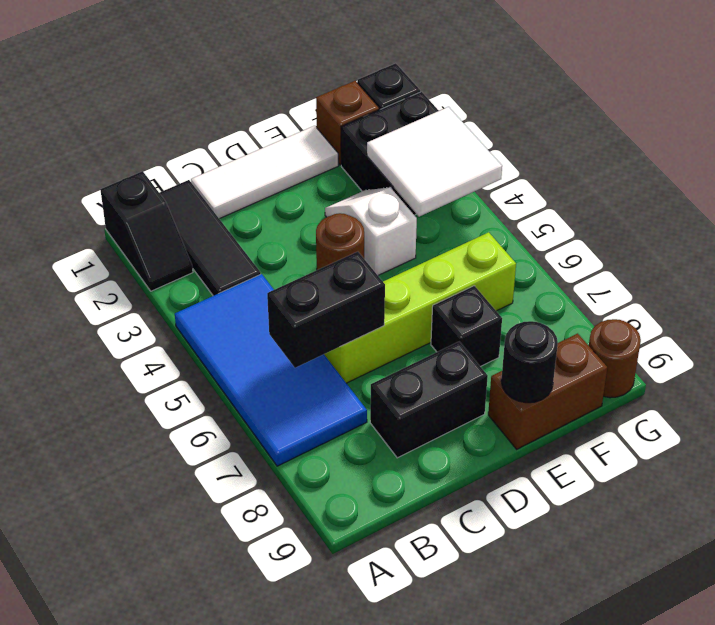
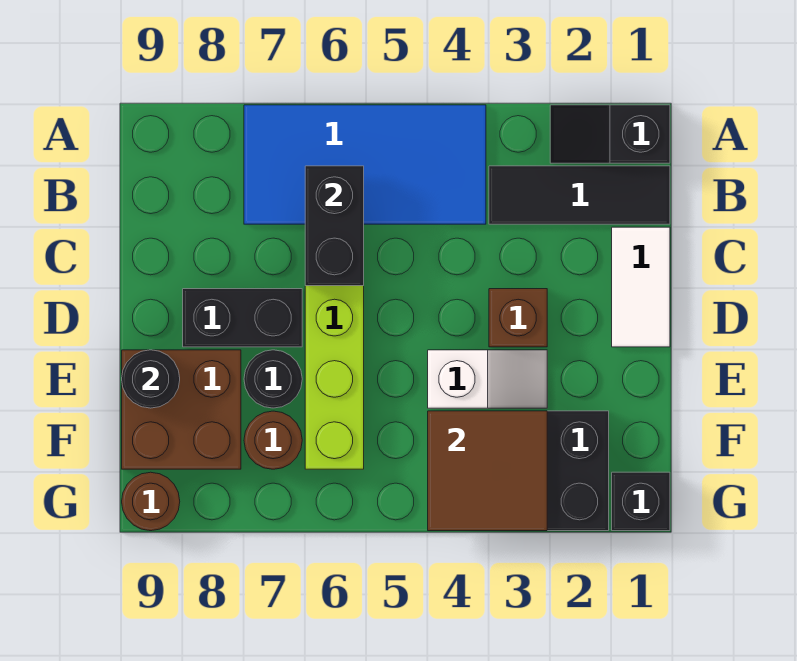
white tile C1:E1 level 1 -> white tile C1:D1 level 1
black brick C8:D8 level 1 -> black brick D7:D8 level 1
brown round brick D4 level 1 -> brown round brick F7 level 1
black brick E7 level 1 -> black round brick E7 level 1
brown brick E9:F9 level 1 -> brown brick E8:F9 level 1
brown brick F1 level 1 -> brown brick D3 level 1
white tile F3:G4 level 2 -> brown tile F3:G4 level 2

